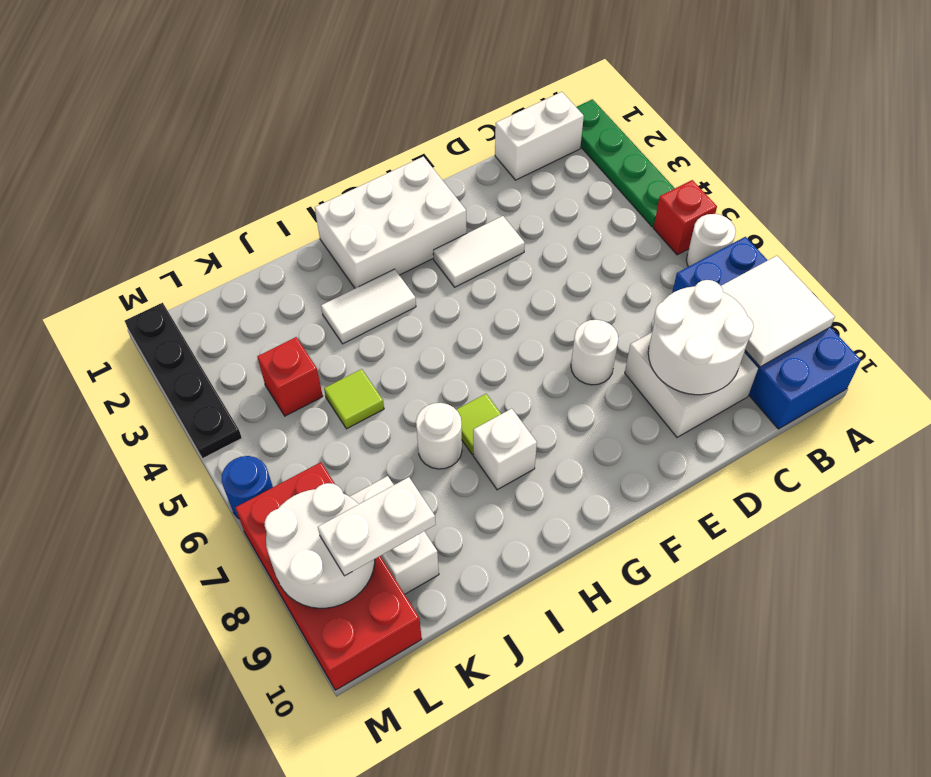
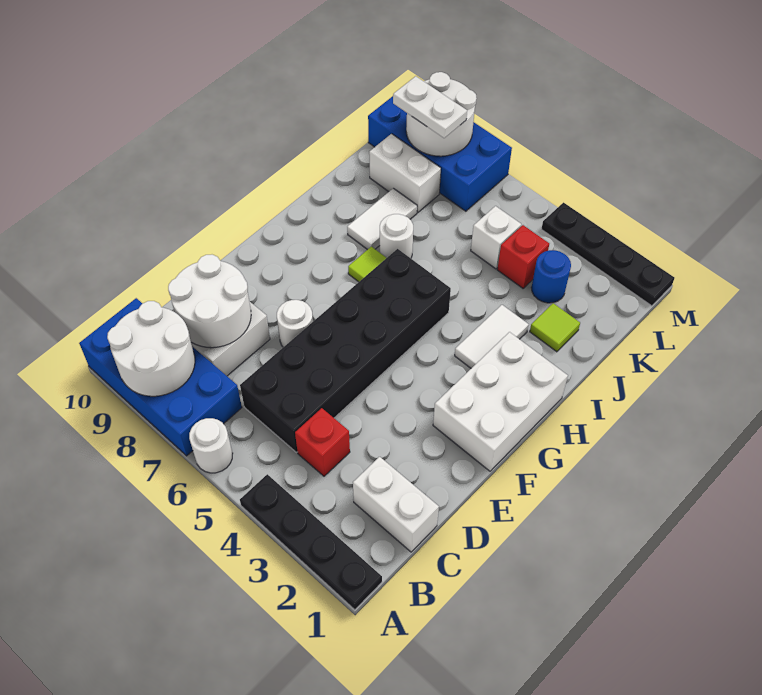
green plate A1:A4 level 1 -> black plate A1:A4 level 1
red brick A5 level 1 -> red brick C4 level 1
white tile A8:B9 level 2 -> white round brick A8:B9 level 2
white brick B1:C1 level 1 -> white brick C1:C2 level 1
none -> black brick C5:H6 level 1
white tile E3:F3 level 1 -> white tile I8:J8 level 1
white brick H8 level 1 -> white brick K5 level 1
lime tile J5 level 1 -> lime tile J2 level 1
white plate K9:L9 level 3 -> white plate L8:L9 level 3
red brick L7:M10 level 1 -> blue brick L7:M10 level 1
blue round brick M6 level 1 -> blue round brick K3 level 1

